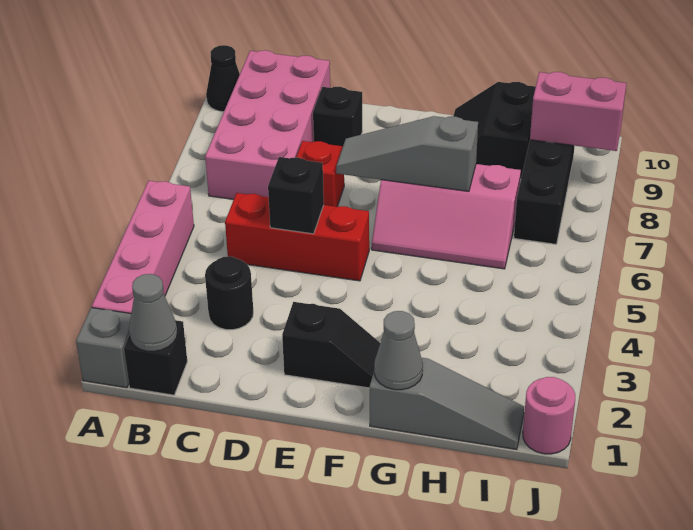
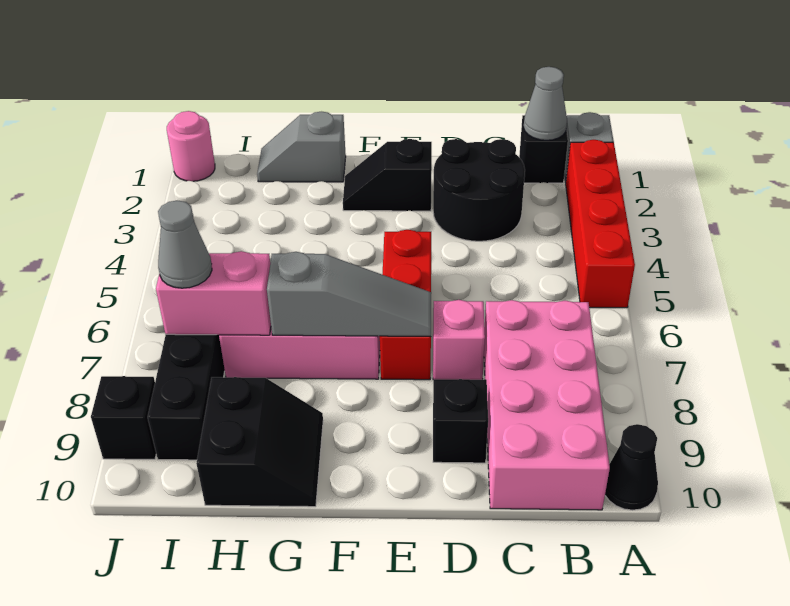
pink brick A2:A5 level 1 -> red brick A2:A5 level 1
black round brick C3 level 1 -> black round brick C2:D3 level 1
red brick C5:E5 level 1 -> red brick E5:E7 level 1
black brick D5 level 2 -> black brick J9 level 1
red brick D7 level 1 -> pink brick D7 level 1
grey slope G1:I1 level 1 top G -> grey slope G1:H1 level 1 top G
grey cone G1 level 2 -> grey cone I7 level 3
pink brick I9:J9 level 2 -> pink brick H7:I7 level 2

